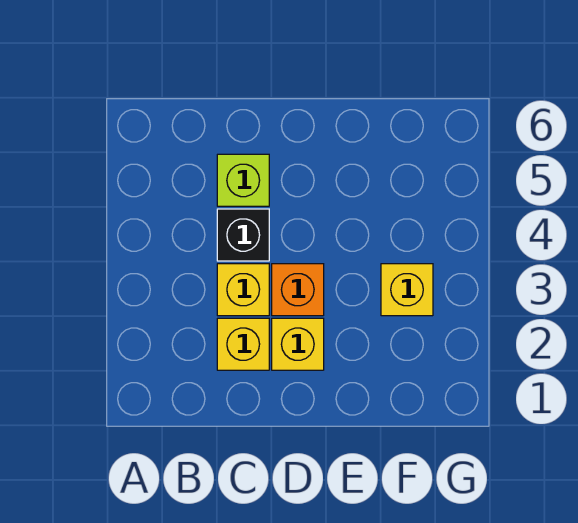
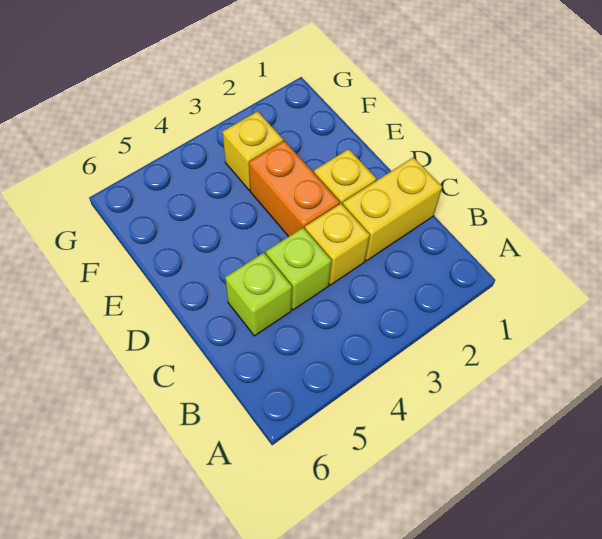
yellow brick C2 level 1 -> yellow brick C1:C2 level 1
black brick C4 level 1 -> lime brick C4 level 1
orange brick D3 level 1 -> orange brick D3:E3 level 1

